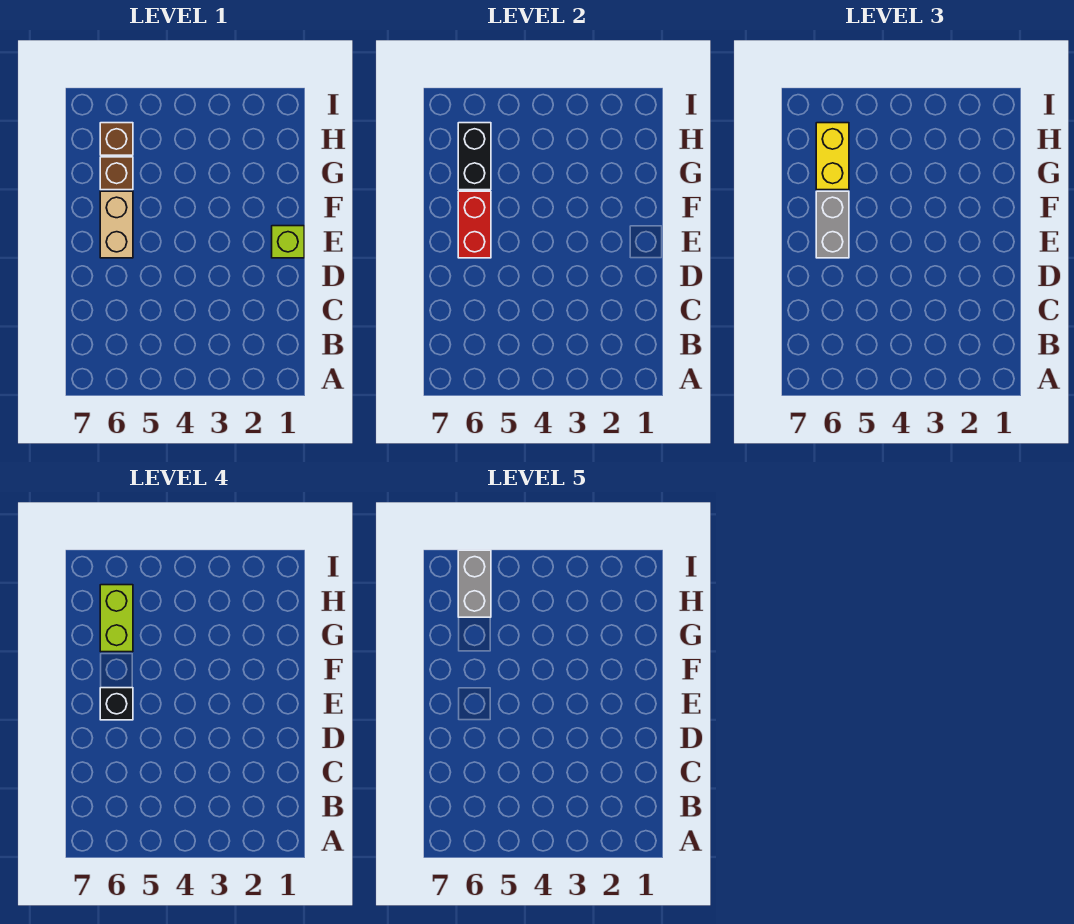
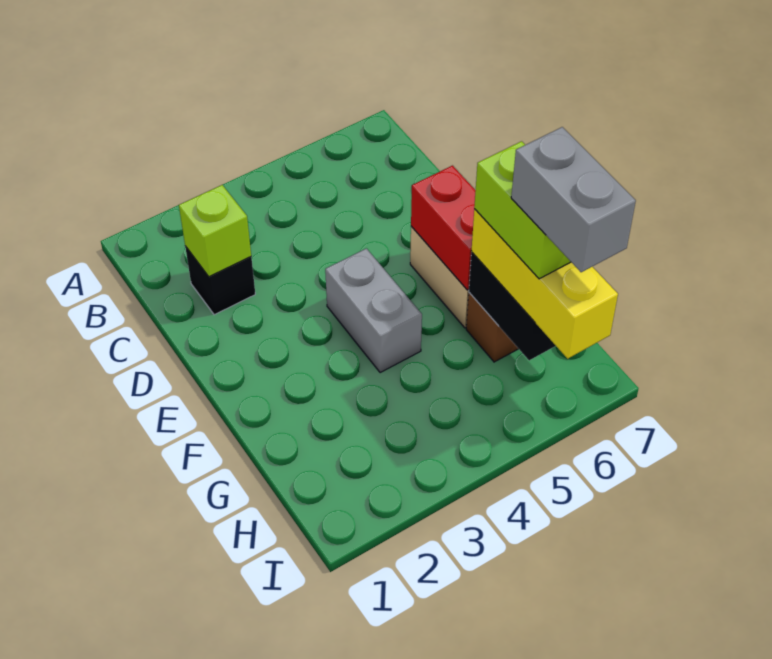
lime brick E1 level 1 -> lime brick C2 level 2
grey brick E6:F6 level 3 -> grey brick E4:F4 level 1
black brick E6 level 4 -> black brick C2 level 1
yellow brick G6:H6 level 3 -> yellow brick G6:I6 level 3
brown brick H6 level 1 -> none

